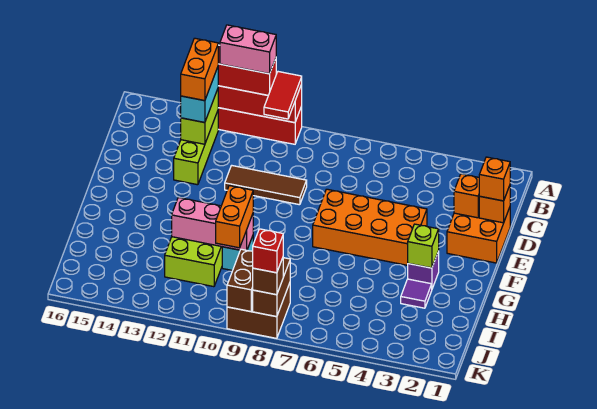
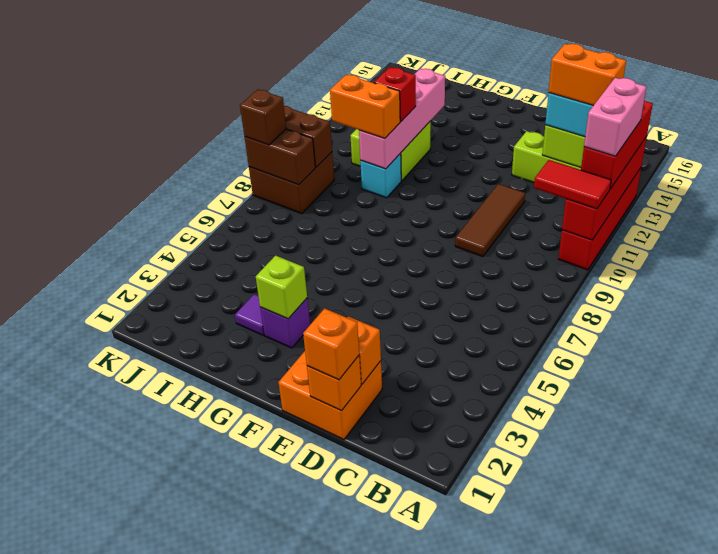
orange brick E4:F7 level 1 -> none
pink brick H10:H12 level 2 -> pink brick H10:H13 level 2
red brick K8 level 4 -> red brick H11 level 3

